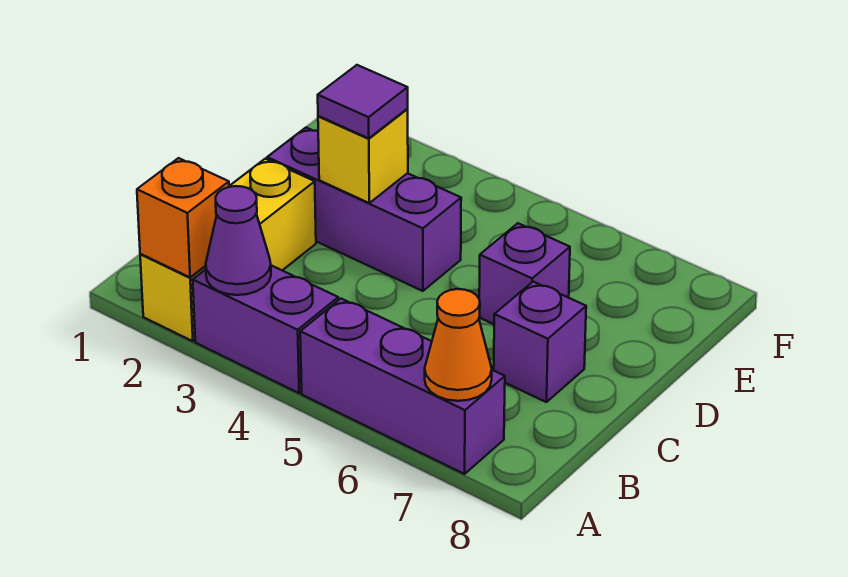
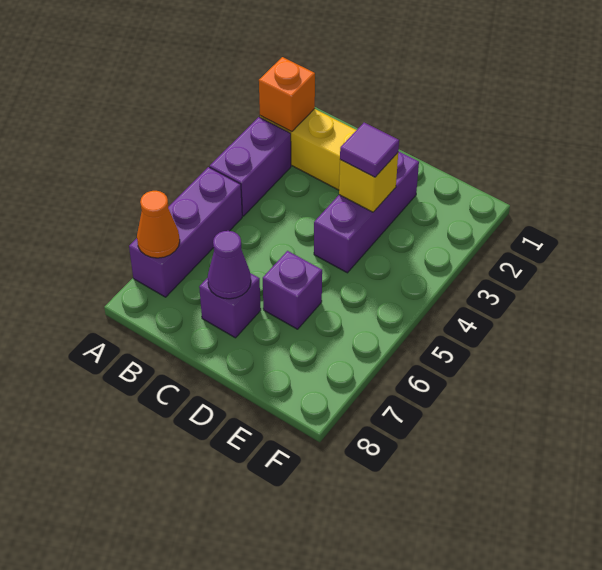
purple cone A3 level 2 -> purple cone C7 level 2

